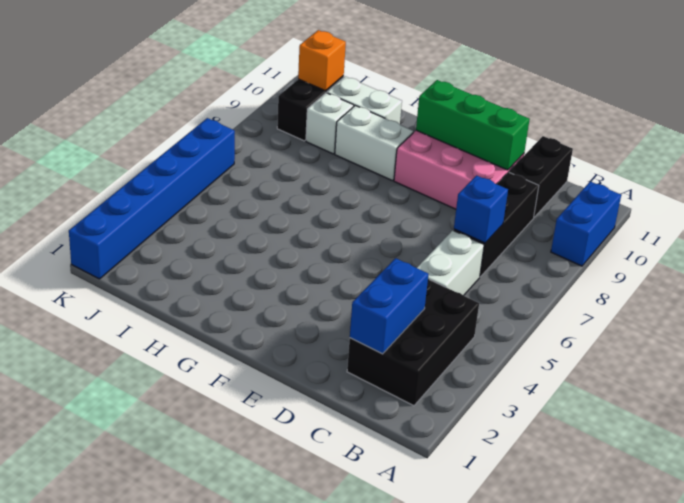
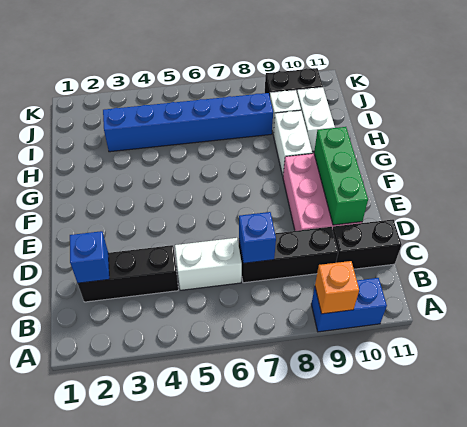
black brick B2:C4 level 1 -> black brick C2:C4 level 1
blue brick C2:C3 level 2 -> blue brick C2 level 2
orange brick J10 level 2 -> orange brick A9 level 2
blue brick K1:K6 level 1 -> blue brick I3:I8 level 1

